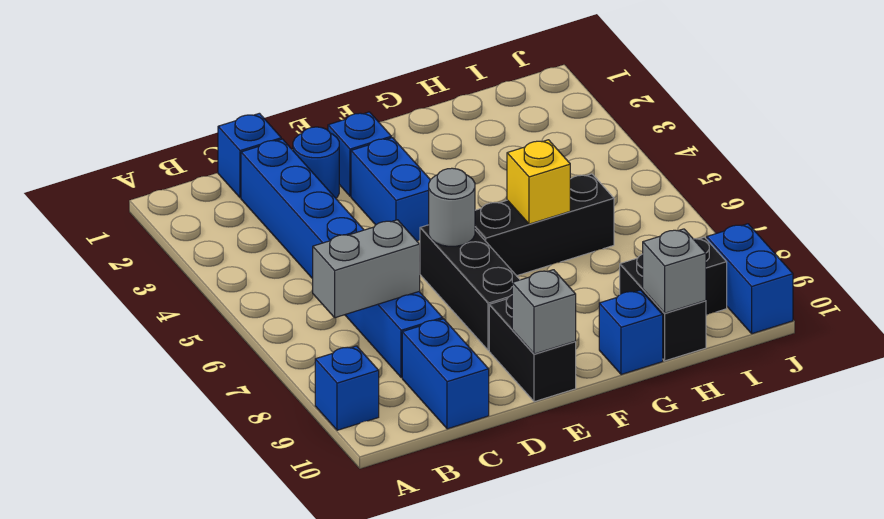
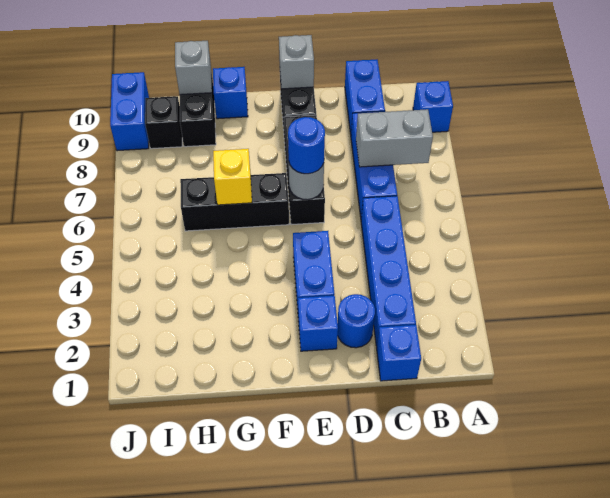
none -> blue round brick E6 level 3

